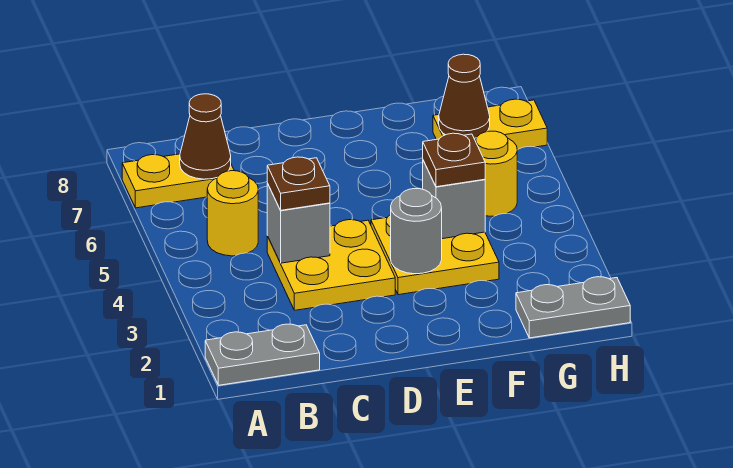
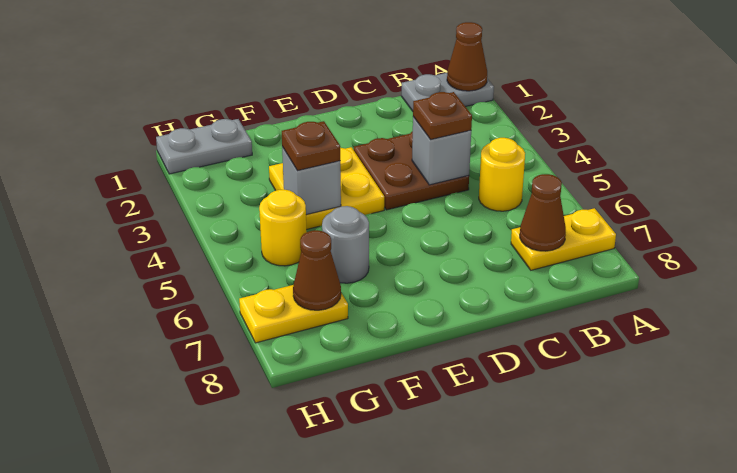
none -> brown cone A1 level 2
yellow plate C3:D4 level 1 -> brown plate C3:D4 level 1
grey round brick E3 level 2 -> grey round brick F6 level 1

